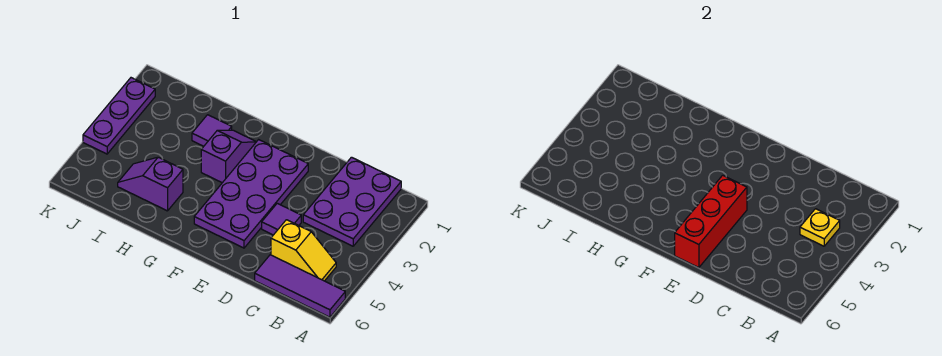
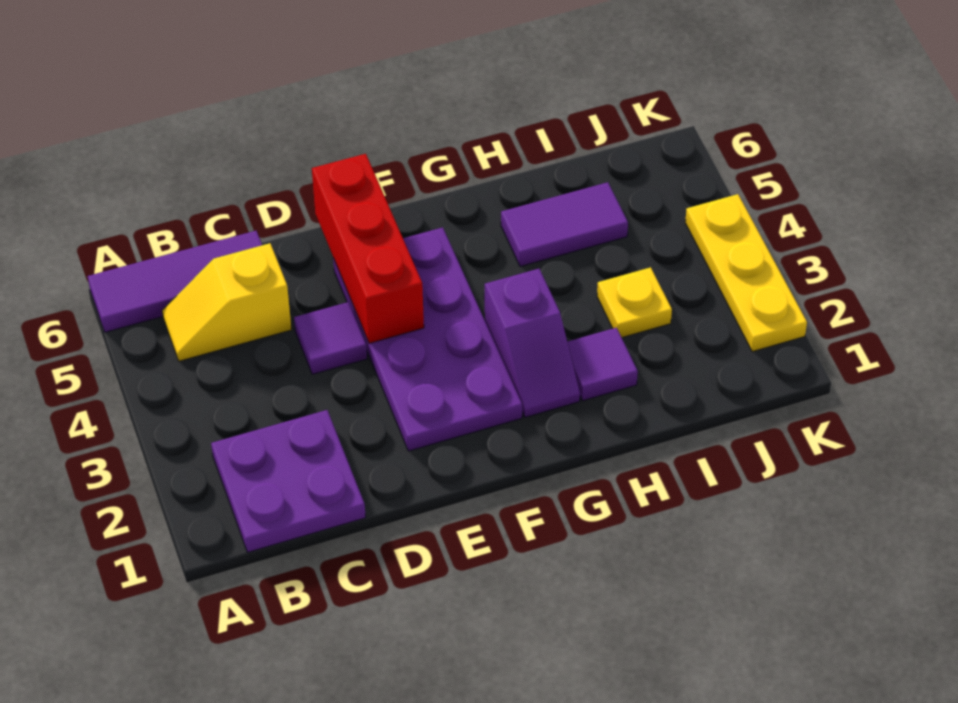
purple plate B1:C3 level 1 -> purple plate B1:C2 level 1
yellow plate B3 level 2 -> yellow plate I3 level 1
purple slope H5:I5 level 1 top H -> purple tile H5:I5 level 1
purple plate K2:K4 level 1 -> yellow plate K2:K4 level 1

